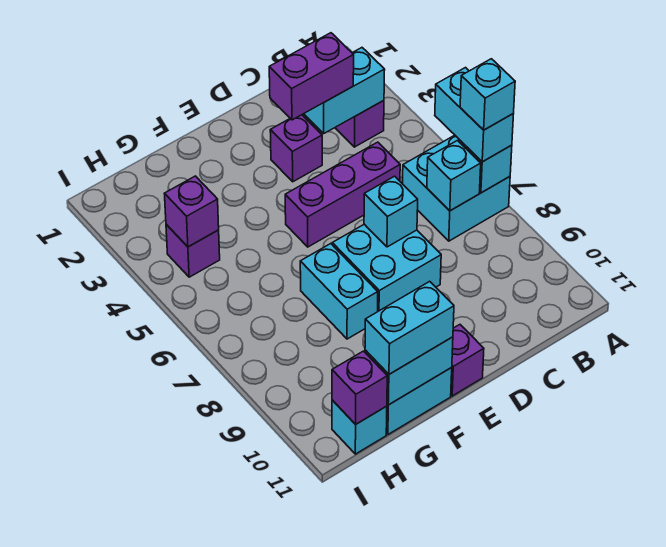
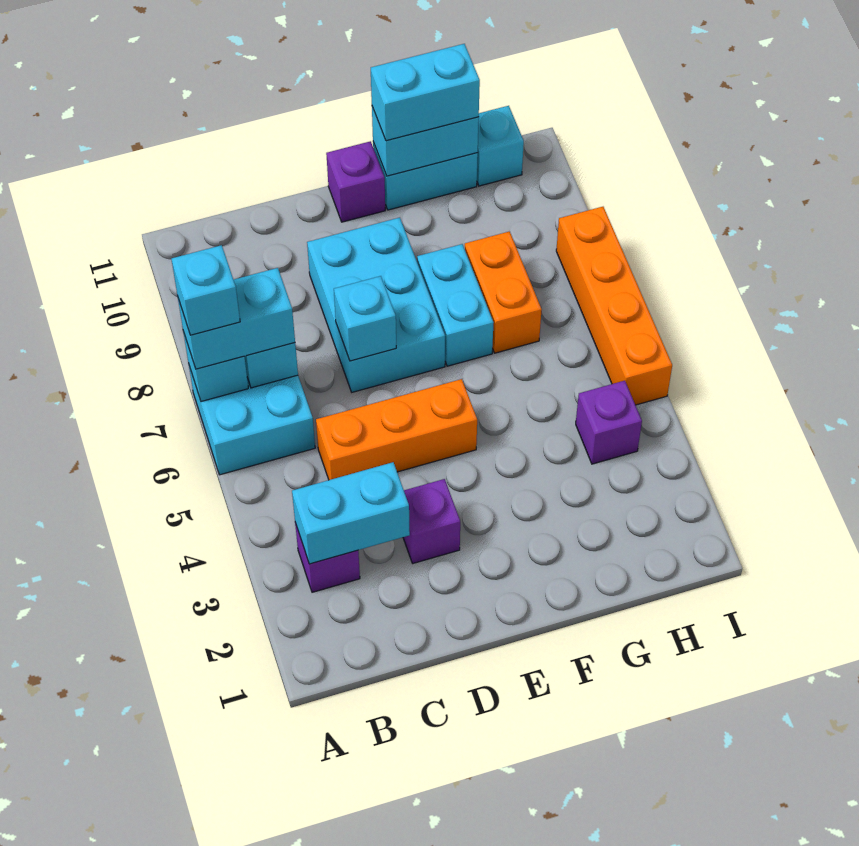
cyan brick A6:A7 level 3 -> cyan brick A7:B7 level 3
purple brick C3:D3 level 3 -> none
purple brick C5:E5 level 1 -> orange brick C5:E5 level 1
cyan brick D7:E8 level 1 -> cyan brick D7:E9 level 1
none -> orange brick G7:G8 level 1
purple brick H4 level 2 -> none
purple brick H11 level 2 -> none
none -> orange brick I5:I8 level 1

